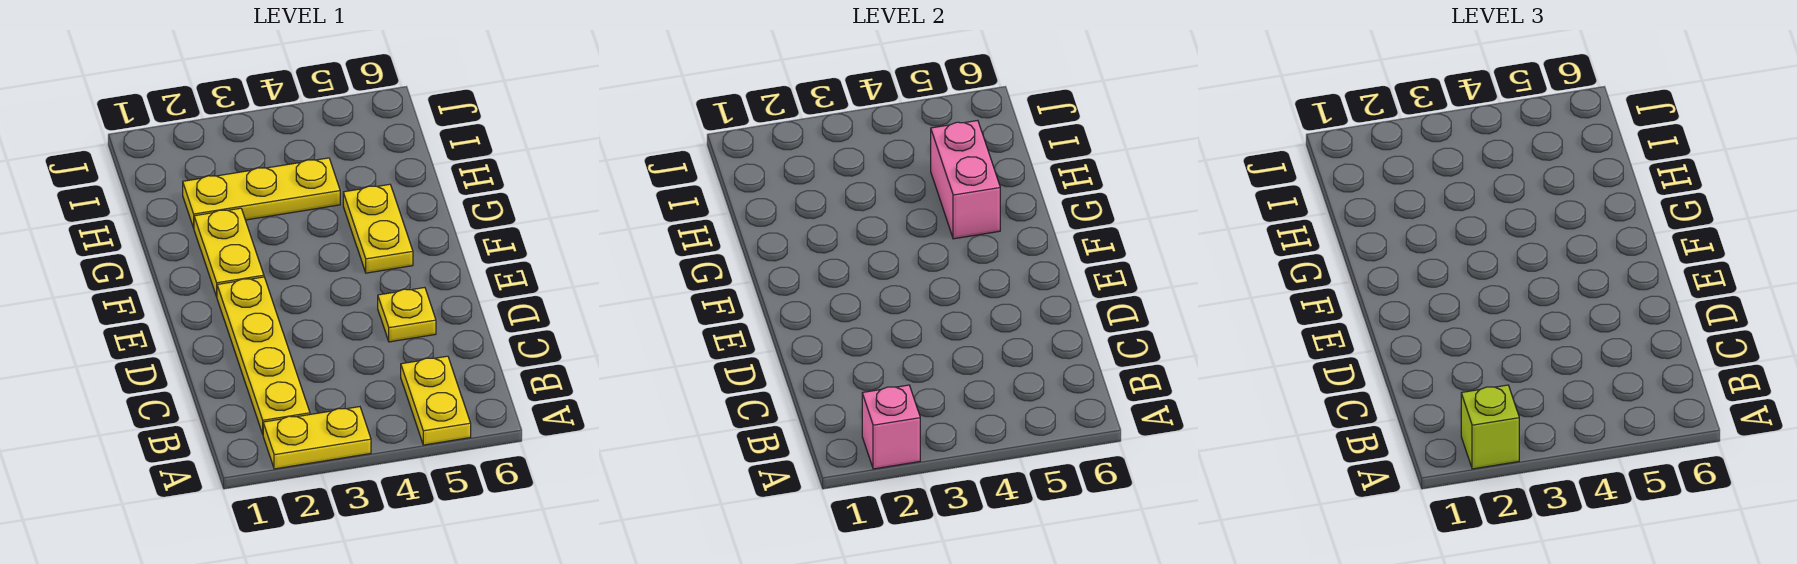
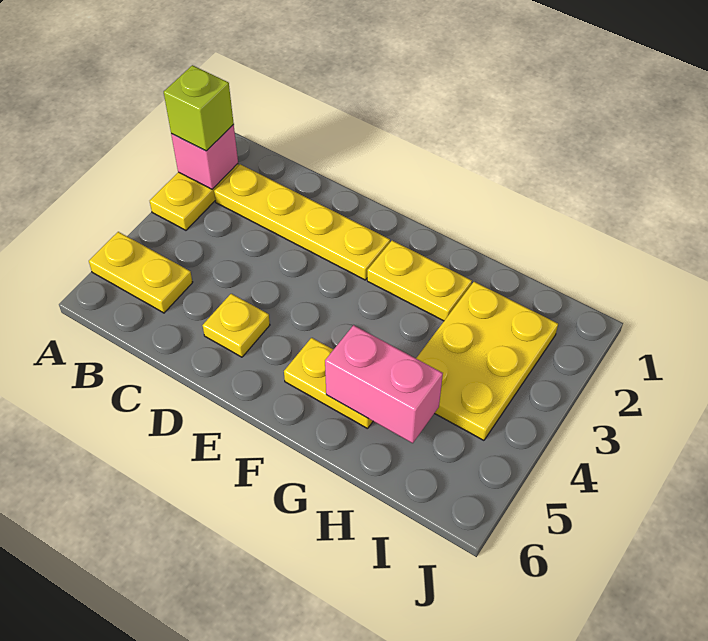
yellow plate H2:H4 level 1 -> yellow plate H2:I4 level 1

